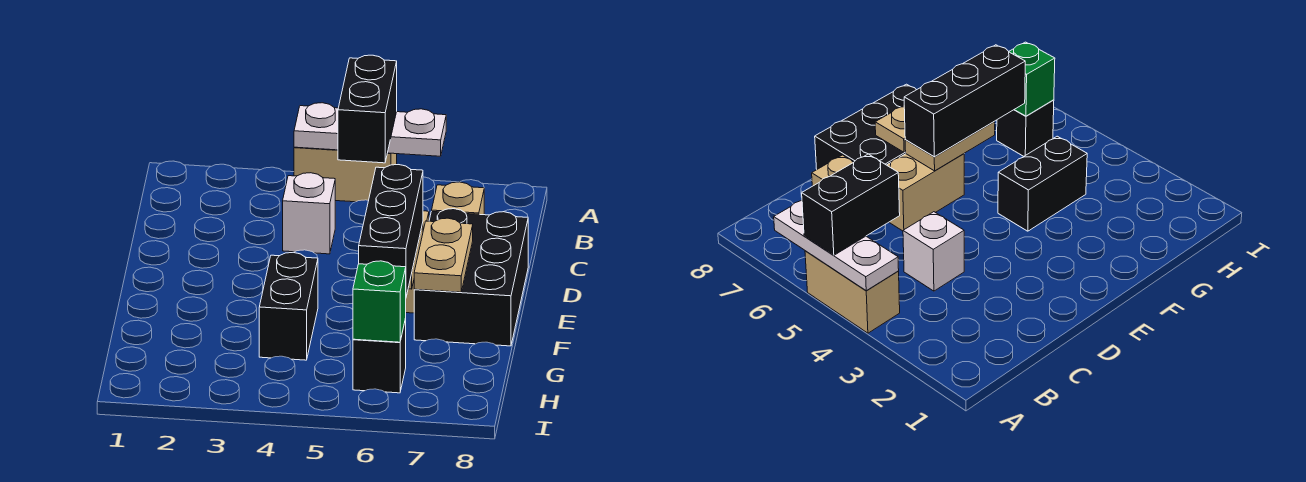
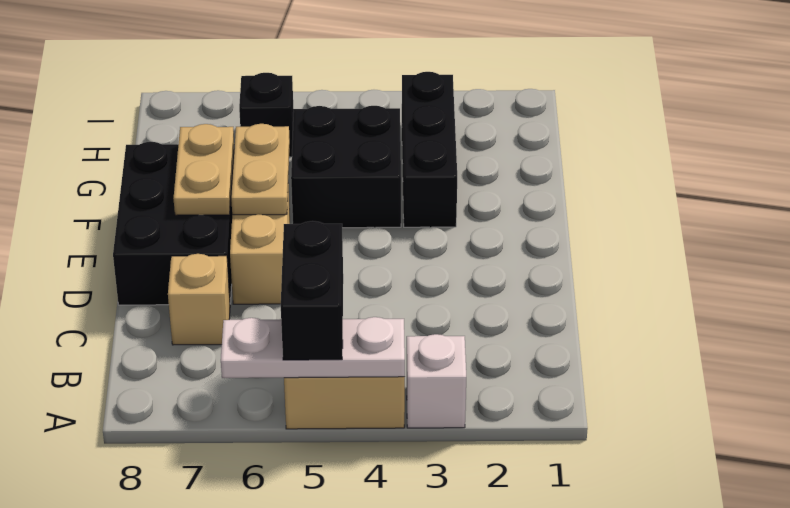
white brick C4 level 1 -> white brick A3 level 1
black brick E6:G6 level 3 -> black brick F3:H3 level 1
black brick F4:G4 level 1 -> black brick F4:G5 level 1
green brick H6 level 2 -> none

